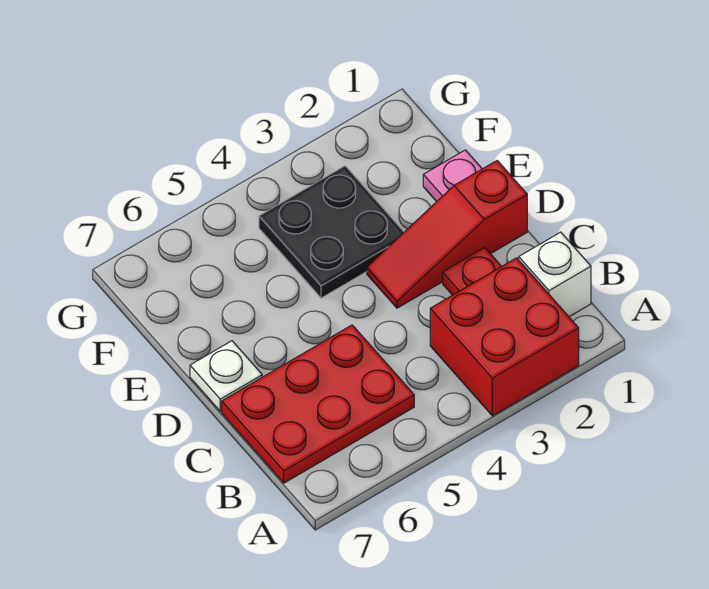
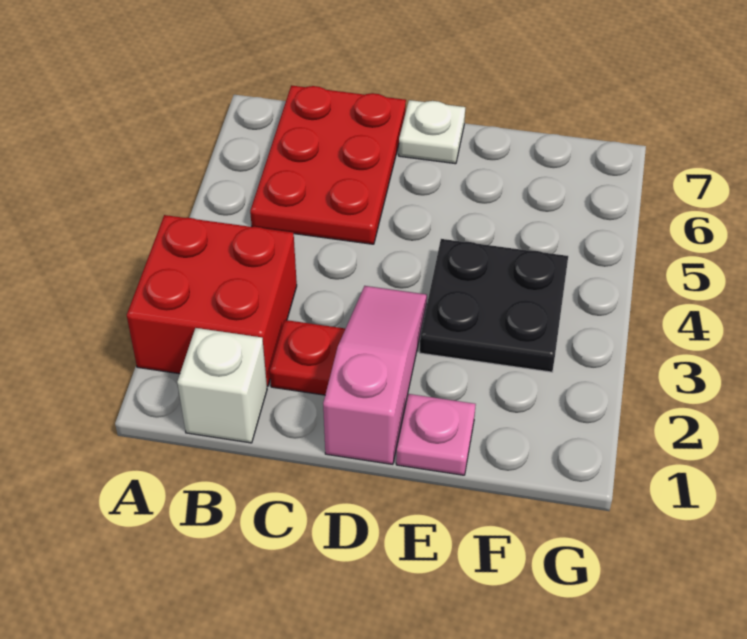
red slope D1:D3 level 1 top 1 -> pink slope D1:D3 level 1 top 1

